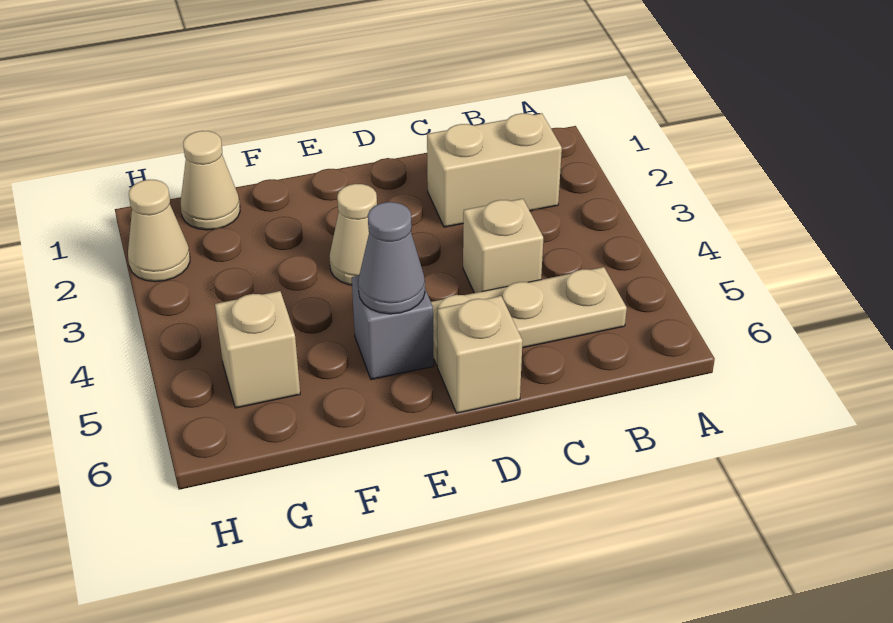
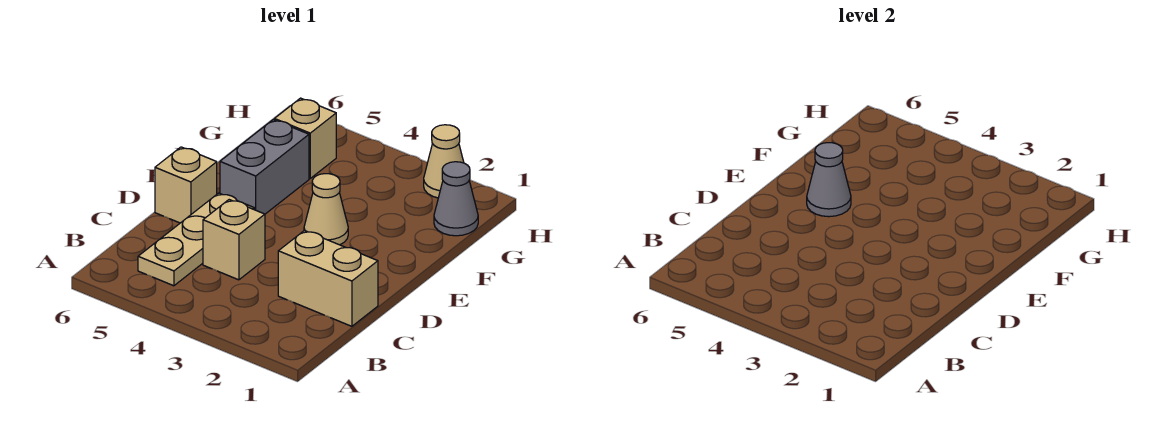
tan brick B2:C2 level 1 -> tan brick C1:C2 level 1
grey brick E5 level 1 -> grey brick E5:F5 level 1
tan cone G1 level 1 -> grey cone G1 level 1

